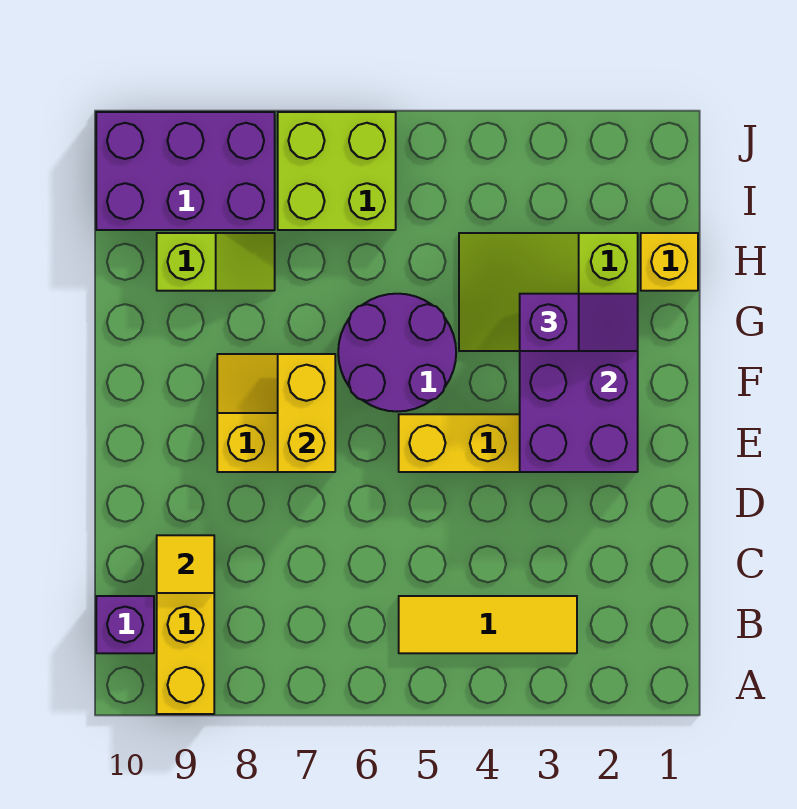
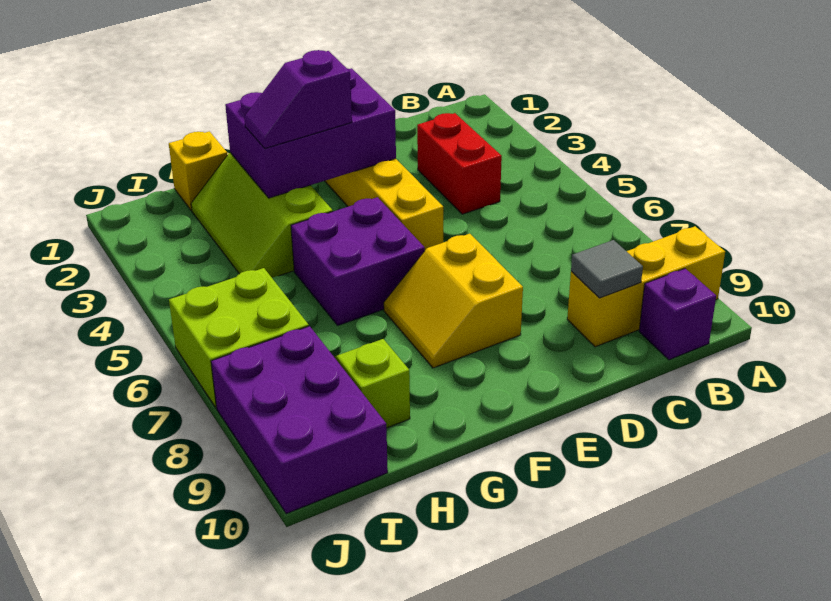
yellow tile B3:B5 level 1 -> none
none -> red brick C3:C4 level 1
yellow tile C9 level 2 -> grey tile C9 level 2
yellow brick E7:F7 level 2 -> none
purple round brick F5:G6 level 1 -> purple brick F5:G6 level 1
lime slope G2:H4 level 1 top 2 -> lime slope G2:H4 level 1 top G
purple slope G2:G3 level 3 top 3 -> purple slope F3:G3 level 3 top F

